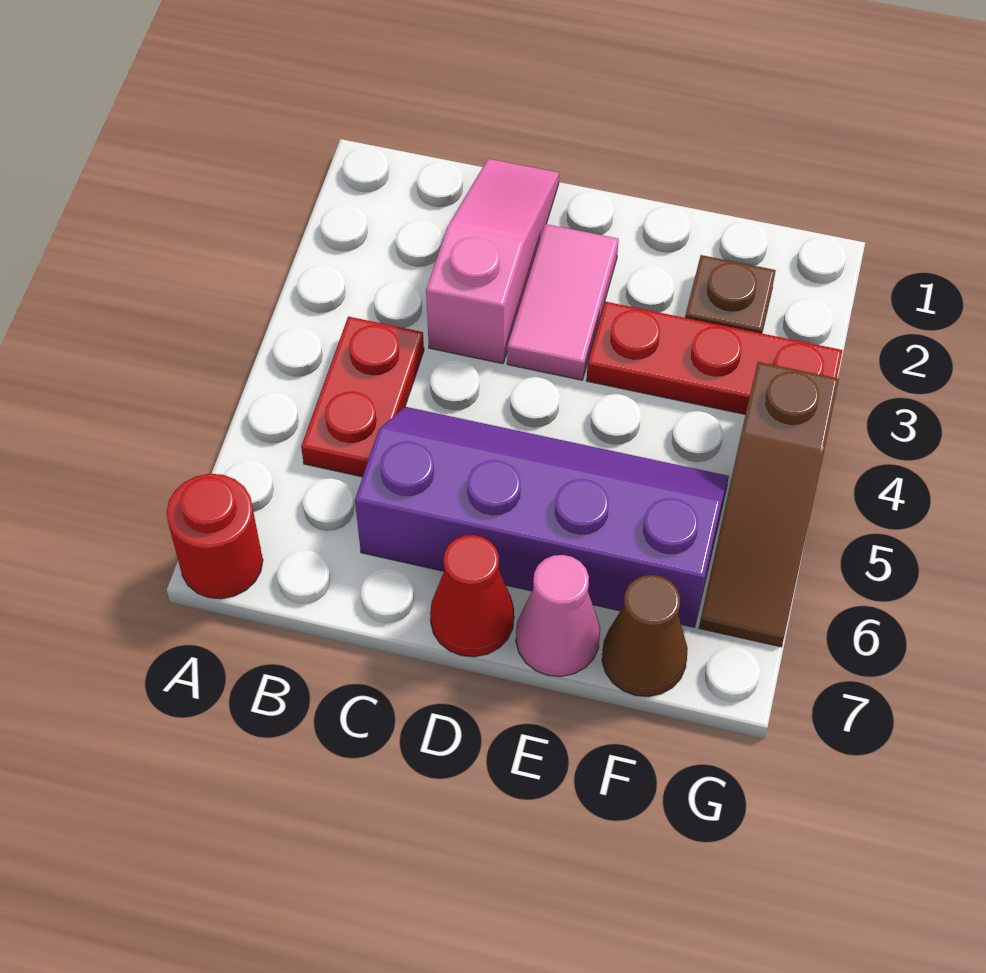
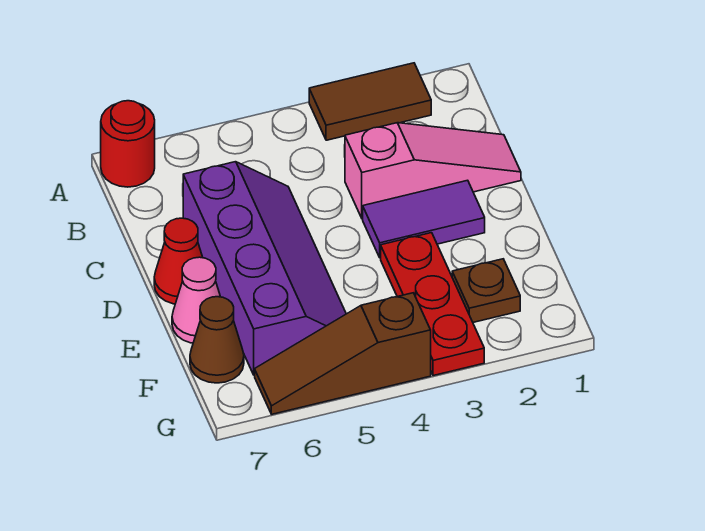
none -> brown tile A2:A3 level 1
red plate B4:B5 level 1 -> none
pink tile D2:D3 level 1 -> purple tile D2:D3 level 1

